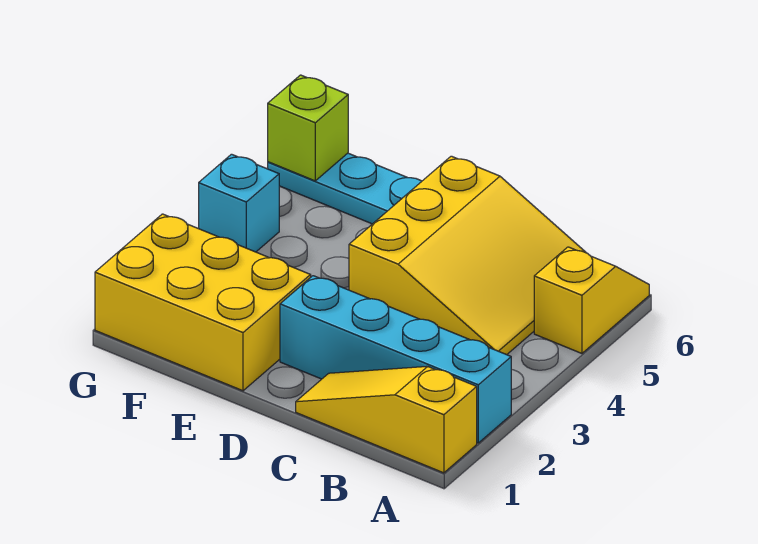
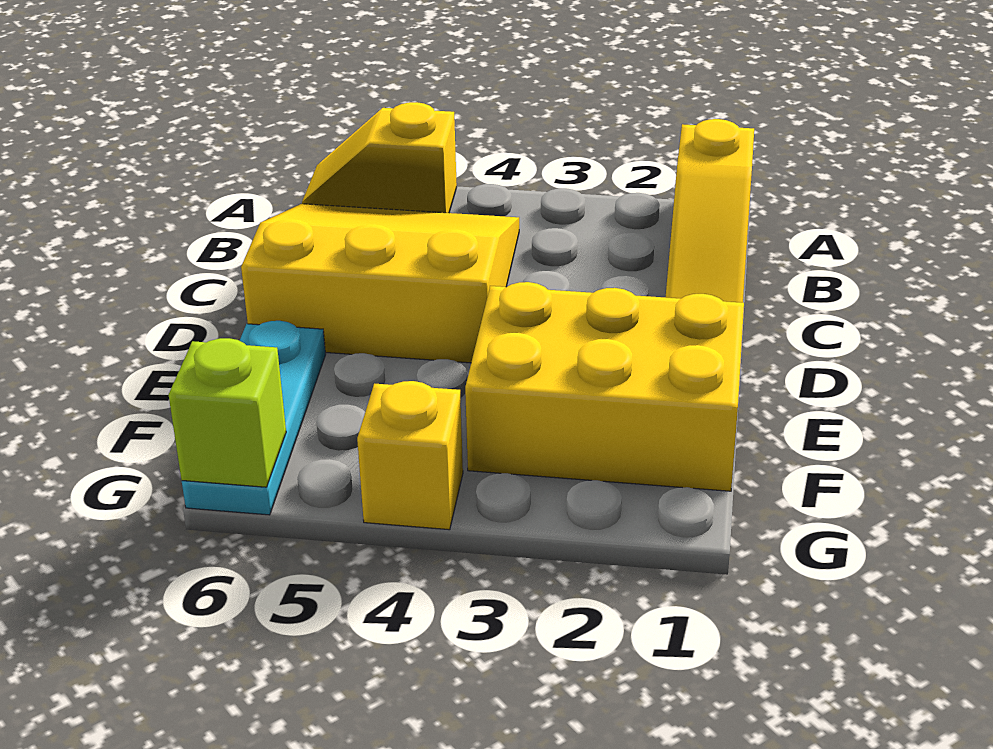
cyan brick A2:D2 level 1 -> none
yellow brick E1:G2 level 1 -> yellow brick E1:F3 level 1
cyan brick G4 level 1 -> yellow brick G4 level 1

